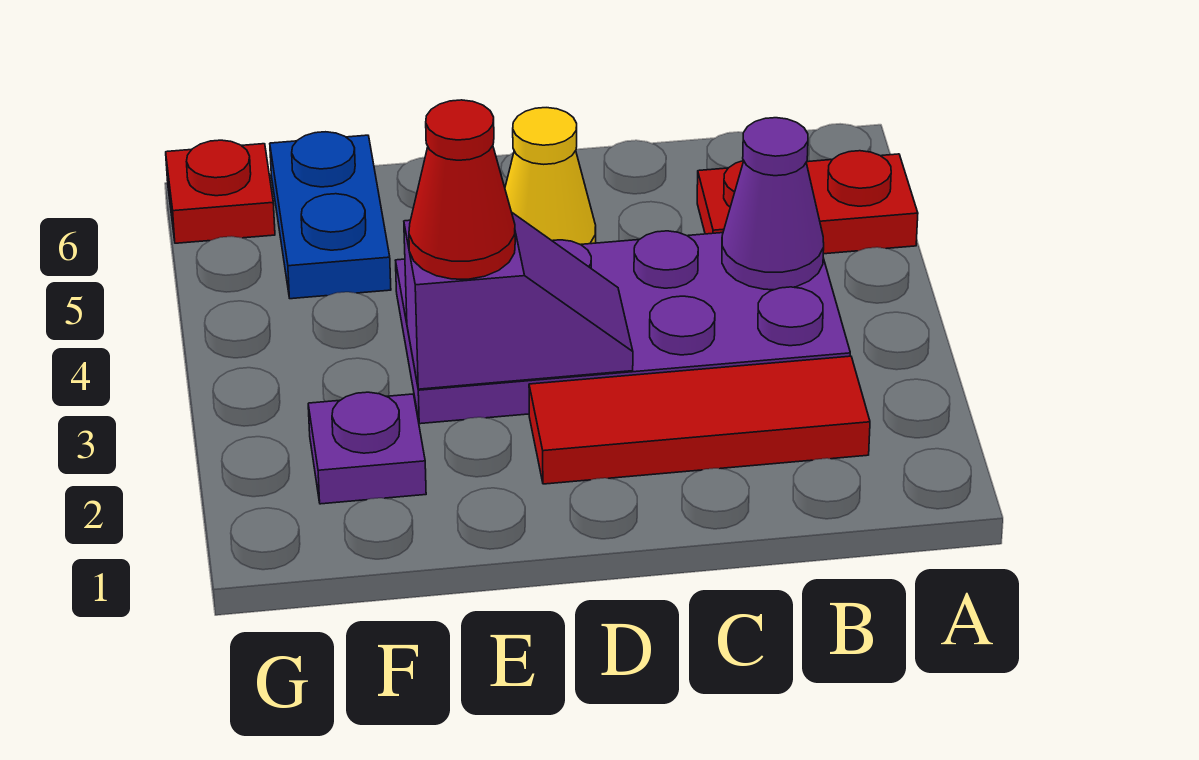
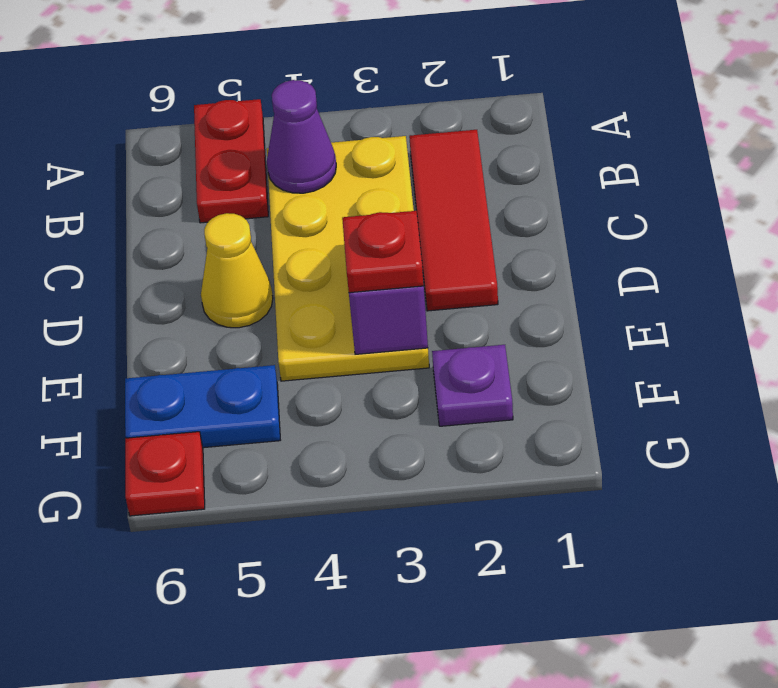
purple plate B3:E4 level 1 -> yellow plate B3:E4 level 1
red cone E3 level 3 -> red plate E3 level 3

